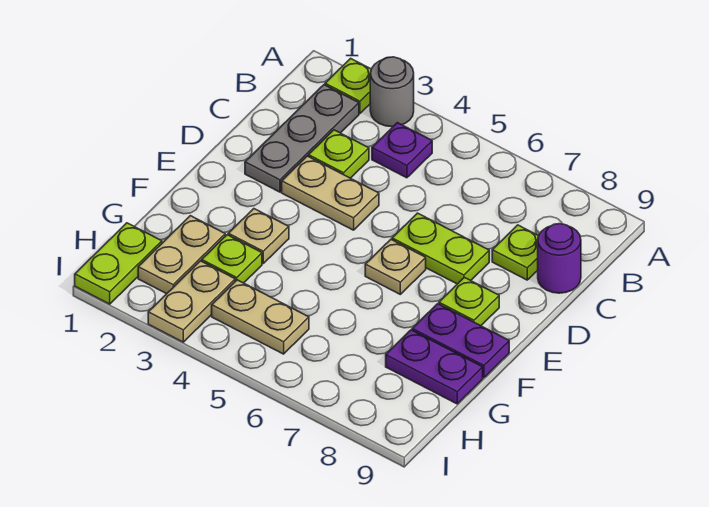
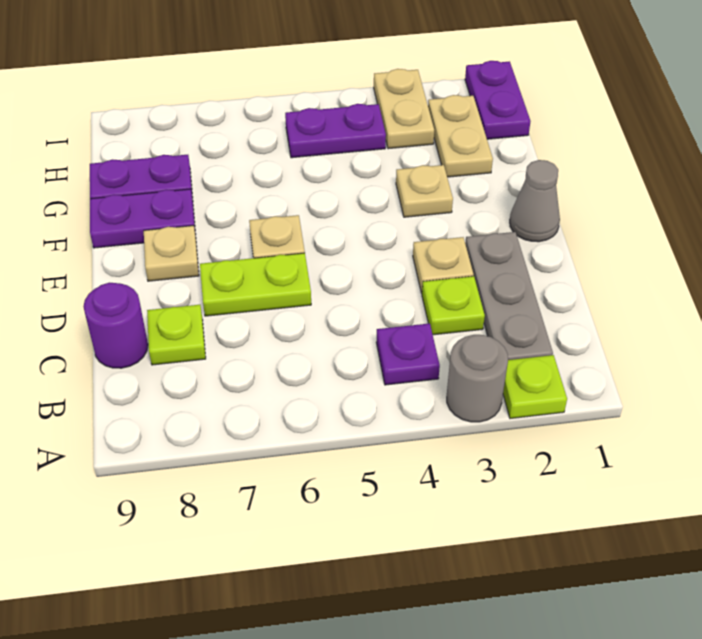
tan plate D3:D4 level 1 -> tan plate D3 level 1
none -> grey cone E1 level 1
lime plate E8 level 1 -> tan plate E8 level 1
lime plate G3 level 1 -> none
lime plate H1:I1 level 1 -> purple plate H1:I1 level 1
tan plate H4:H5 level 1 -> purple plate H4:H5 level 1

